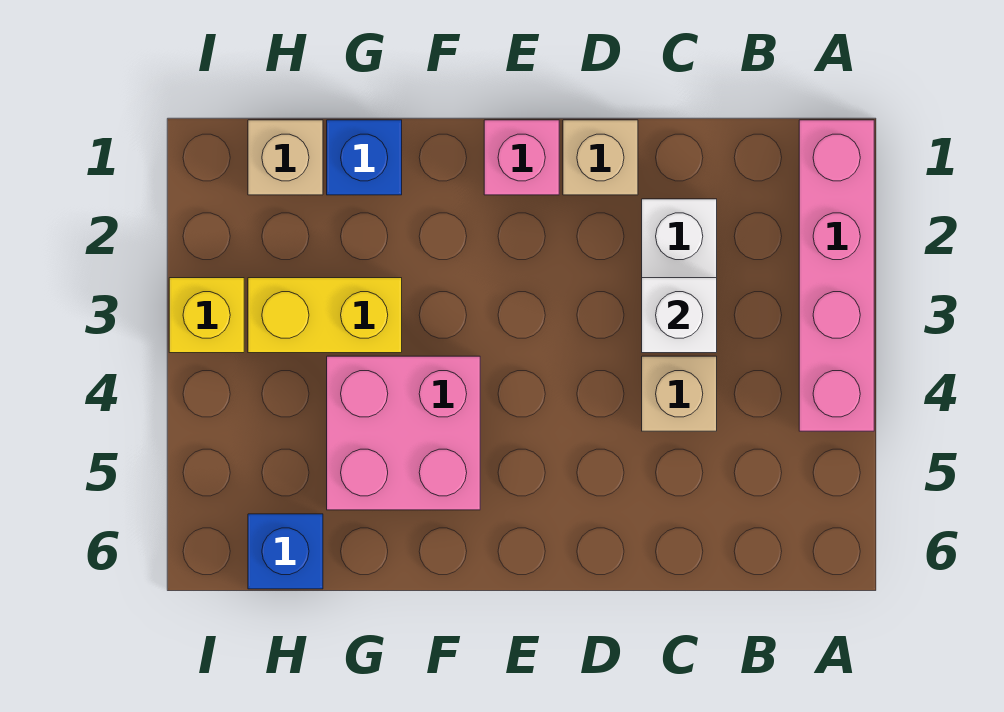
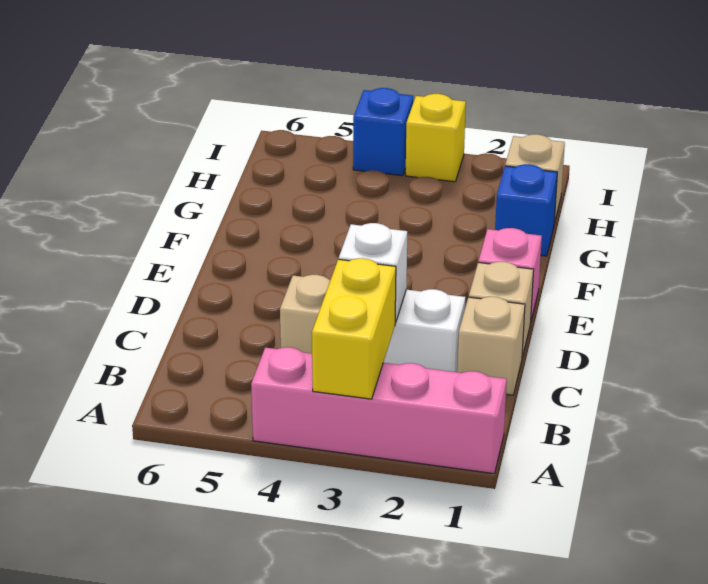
none -> tan brick C1 level 1
pink brick F4:G5 level 1 -> none
yellow brick G3:H3 level 1 -> yellow brick A3:B3 level 2
blue brick H6 level 1 -> blue brick I4 level 1

